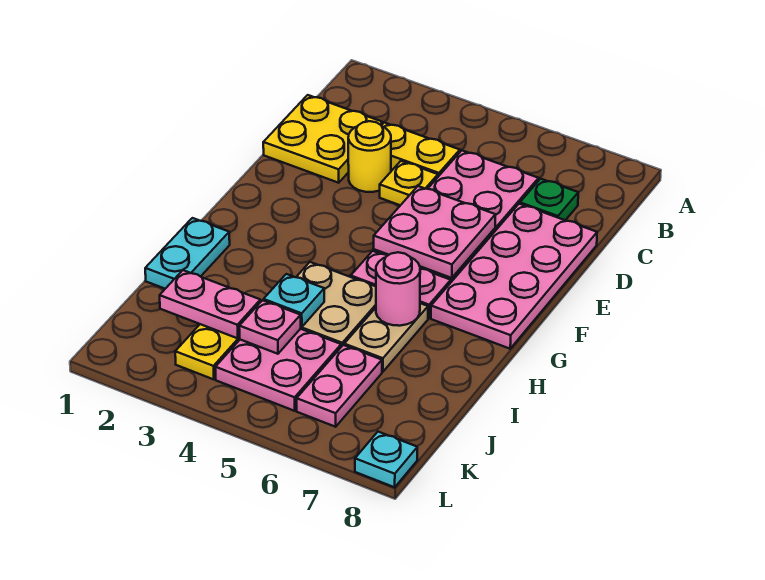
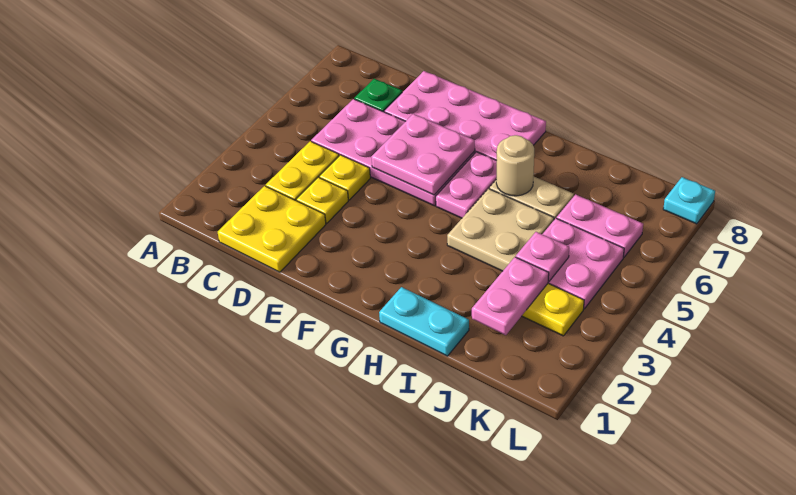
yellow round brick D3 level 1 -> yellow plate D3 level 1
pink round brick H6 level 2 -> tan round brick H6 level 2
cyan plate I4 level 2 -> none

